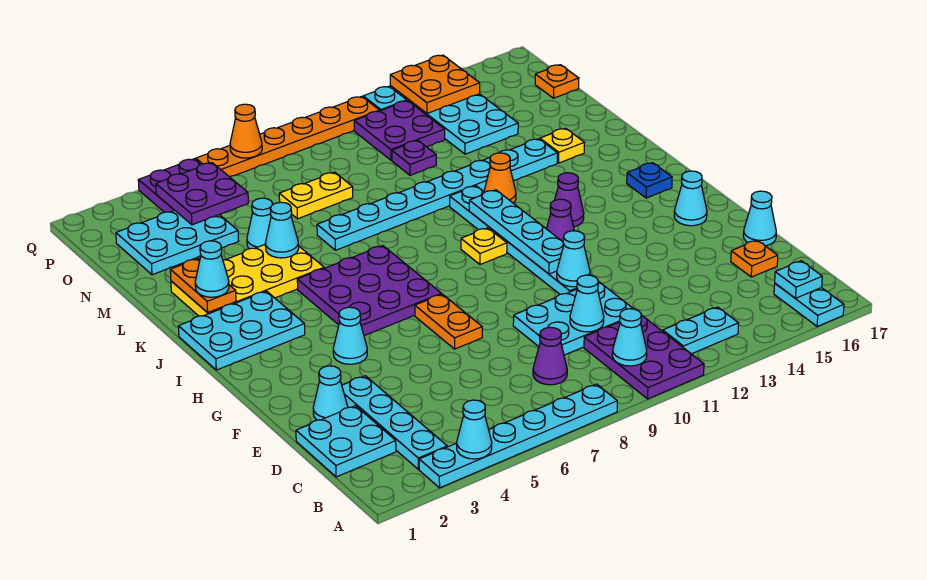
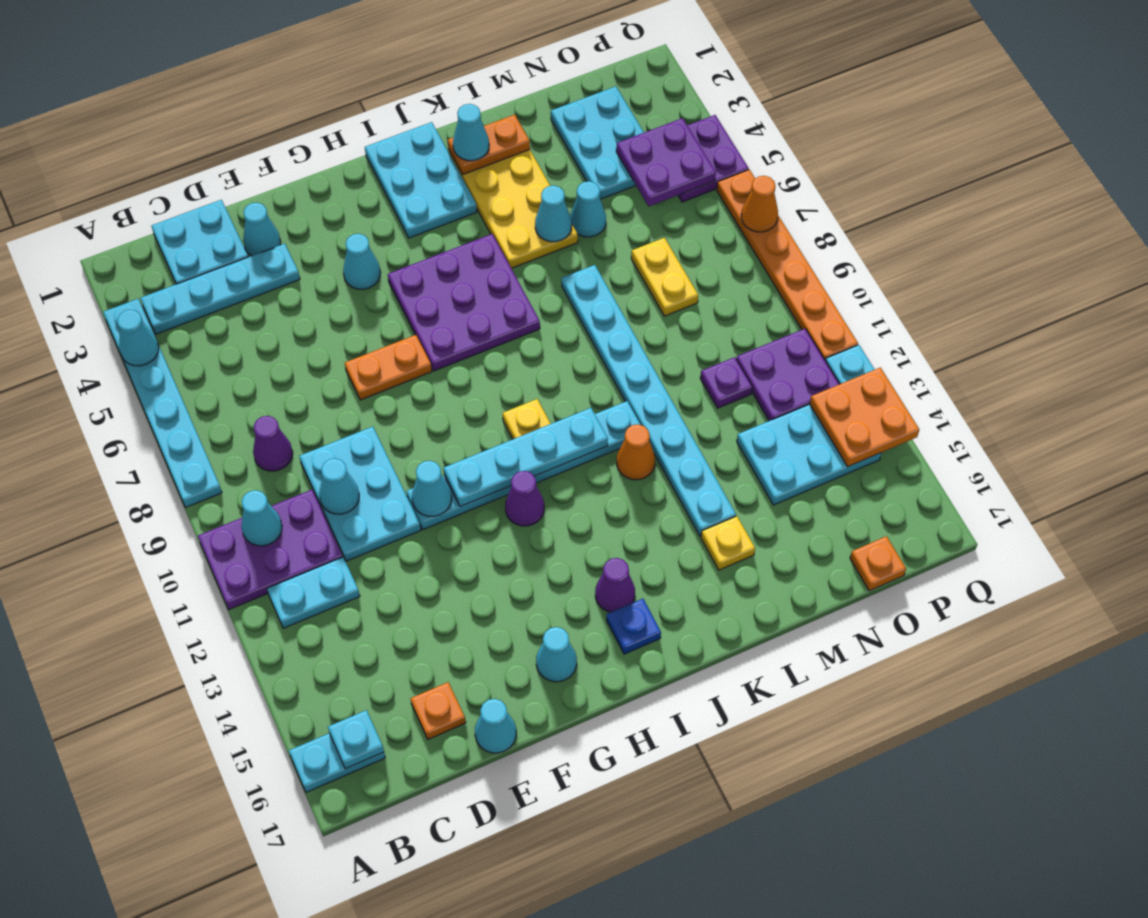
cyan plate B12:B13 level 1 -> cyan plate B12:C12 level 1
purple cone I13 level 1 -> purple cone I15 level 1

